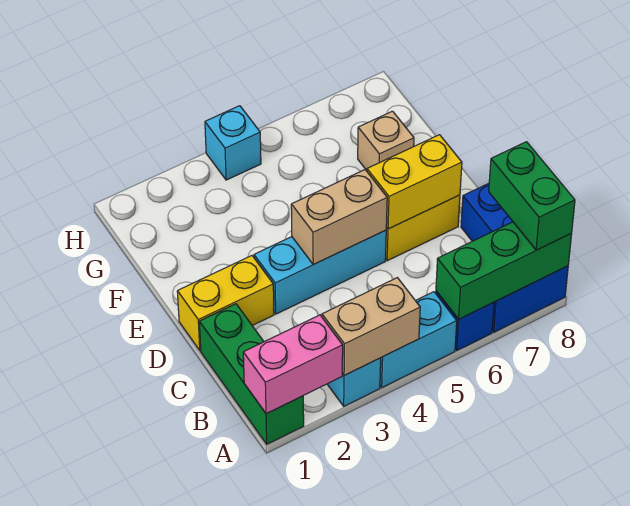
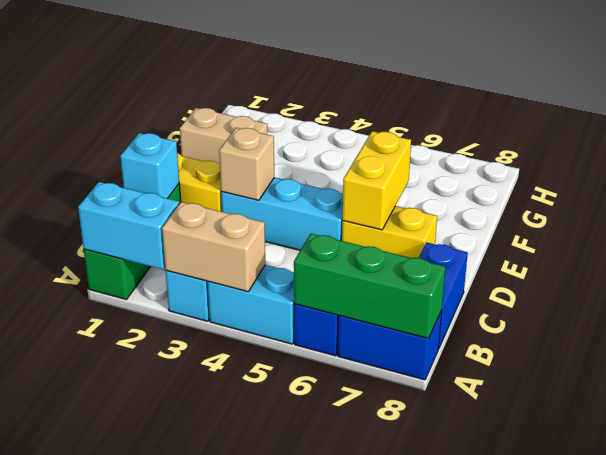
pink brick A1:A2 level 2 -> cyan brick A1:A2 level 2
green brick A8:B8 level 3 -> none
tan brick D4:D5 level 2 -> tan brick F1:F2 level 1
yellow brick D6:D7 level 2 -> yellow brick D6:E6 level 2
tan brick F7 level 1 -> tan brick D3 level 2
cyan brick H4 level 1 -> cyan brick C1 level 2

